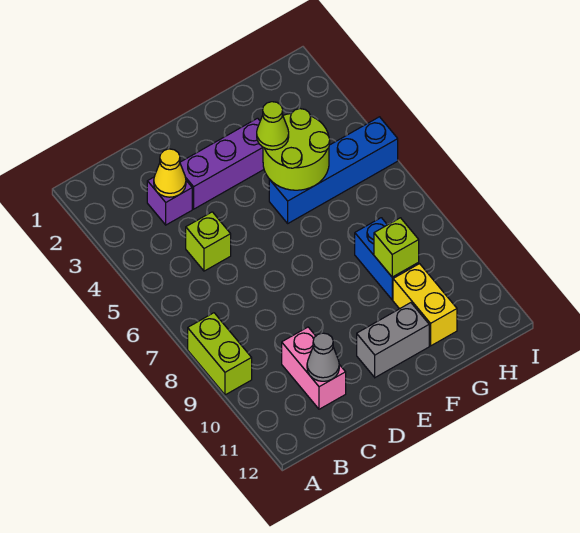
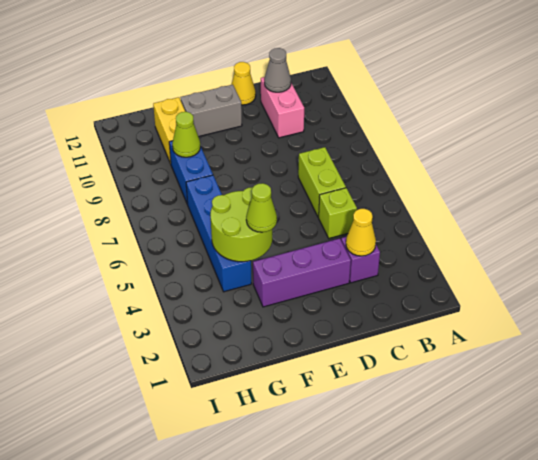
lime brick A8:A9 level 1 -> lime brick C6:C7 level 1
none -> yellow cone D12 level 1
blue brick F5:I5 level 1 -> blue brick G4:G7 level 1
lime brick G9 level 2 -> lime cone G9 level 2

